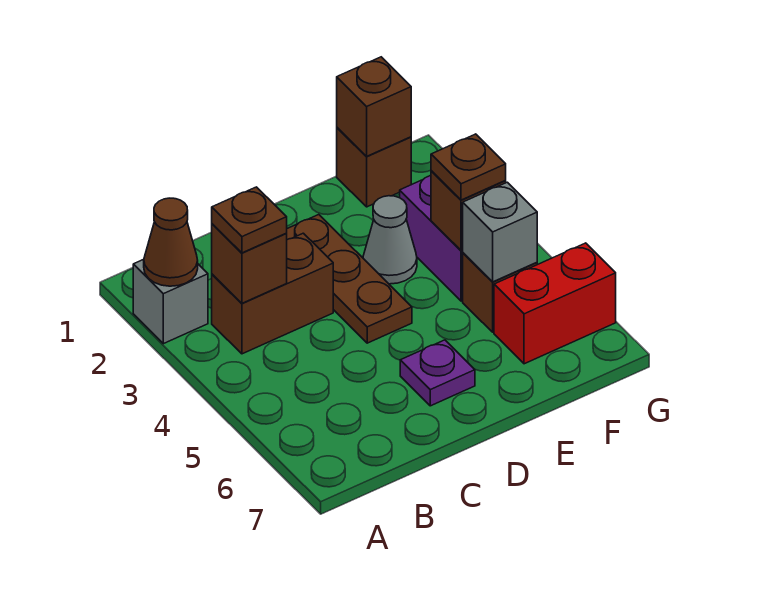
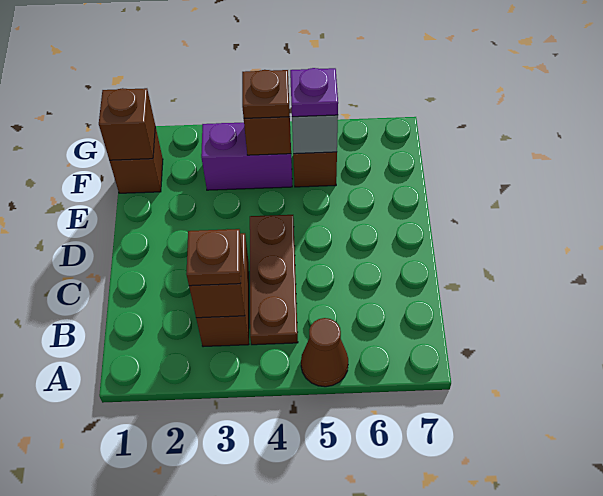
grey brick A2 level 1 -> none
brown cone A2 level 2 -> brown cone A5 level 1
brown plate D2:D4 level 1 -> brown plate B4:D4 level 1
purple plate D6 level 1 -> purple plate F5 level 3
grey cone E3 level 1 -> none
red brick F6:G6 level 1 -> none

